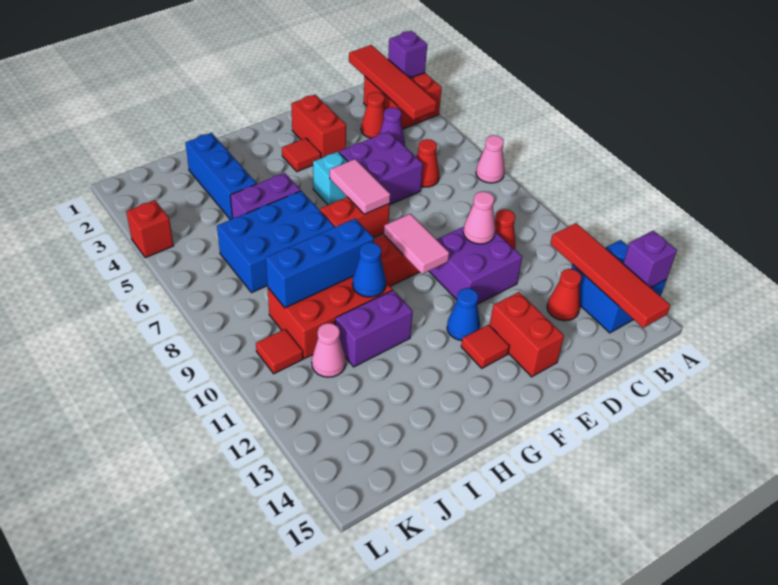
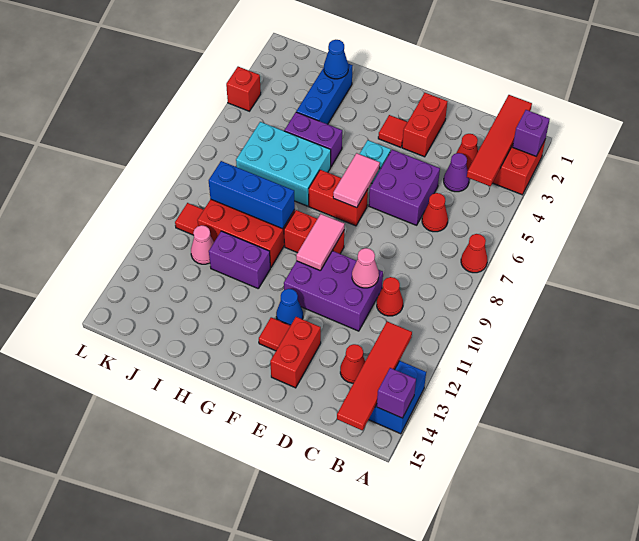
pink cone A7 level 1 -> red cone A7 level 1
purple brick D10:E11 level 1 -> purple brick D10:F11 level 1
blue brick H6:J7 level 1 -> cyan brick H6:J7 level 1
blue cone H10 level 2 -> blue cone I2 level 2

